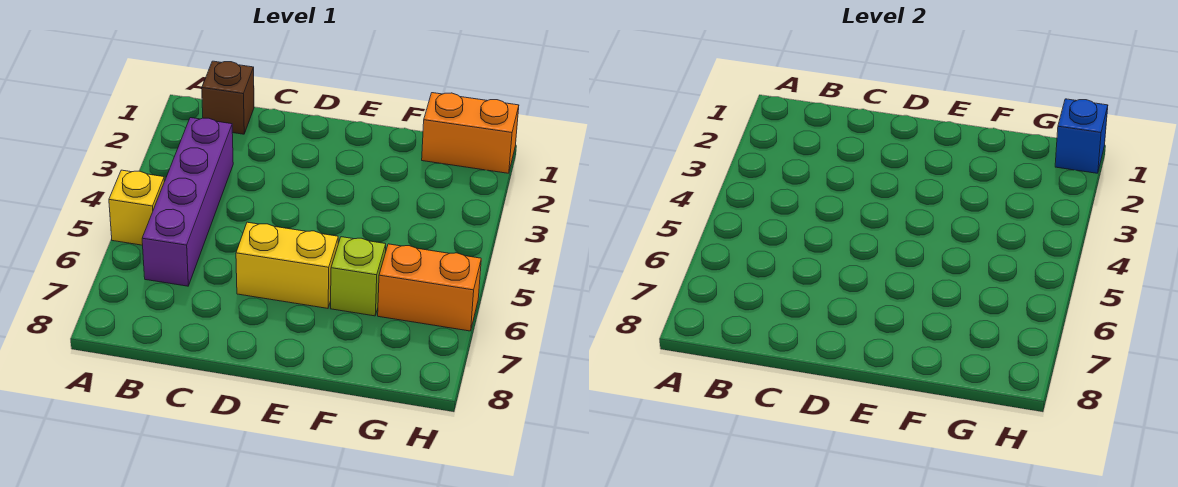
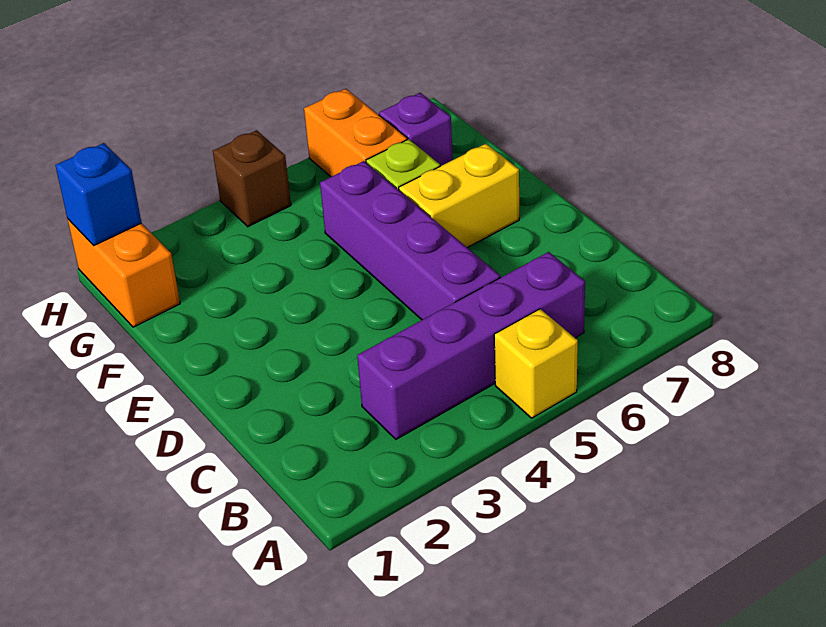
brown brick B1 level 1 -> brown brick H4 level 1
none -> purple brick C5:F5 level 1
yellow brick D6:E6 level 1 -> yellow brick E6:E7 level 1
none -> purple brick G7 level 1

